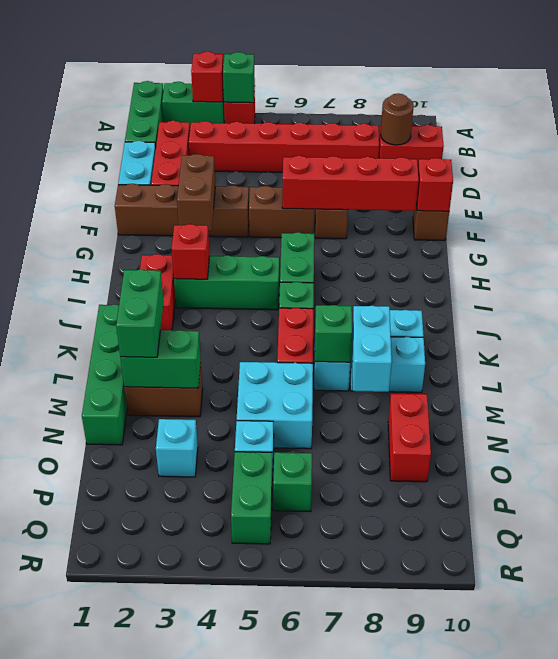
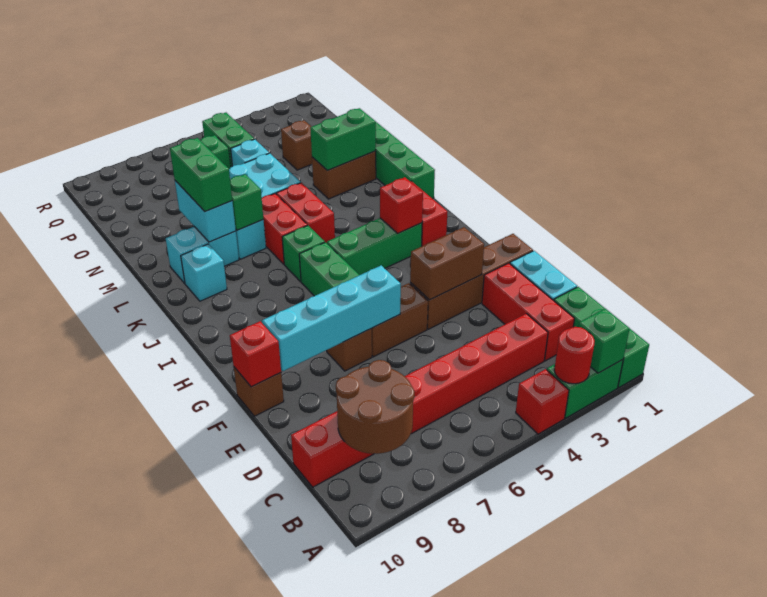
red brick A3 level 2 -> red round brick A3 level 2
green brick A4 level 2 -> green brick A2 level 2
brown round brick C9 level 2 -> brown round brick B8:C9 level 2
brown brick F3:G3 level 2 -> brown brick F3:F4 level 2
red brick F6:F9 level 2 -> cyan brick F6:F9 level 2
green brick L2:M2 level 3 -> green brick L8:M8 level 3
red brick N9:O9 level 1 -> red brick K5:L5 level 1
cyan brick O3 level 1 -> brown brick O3 level 1

